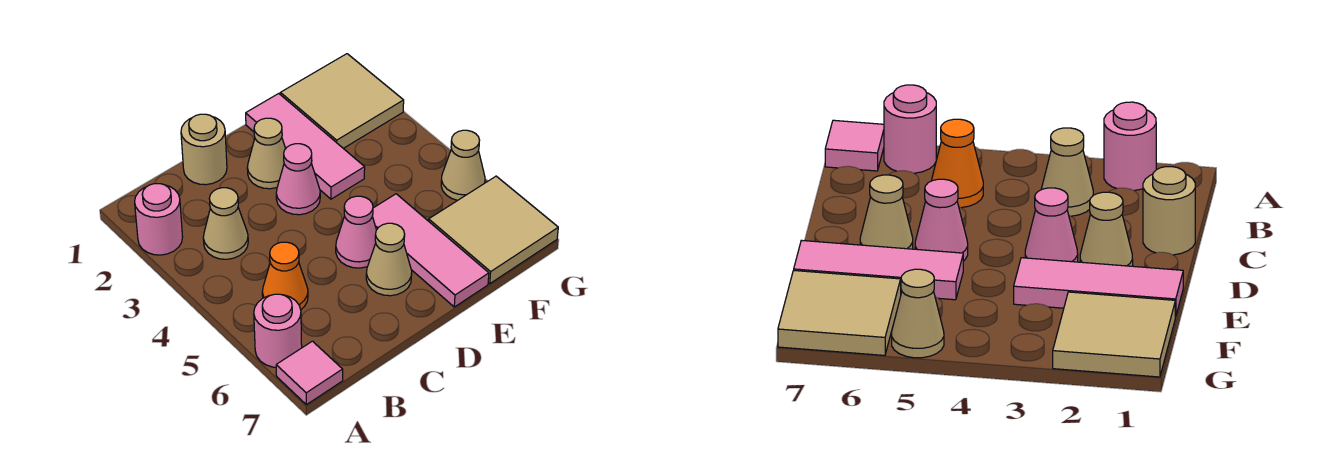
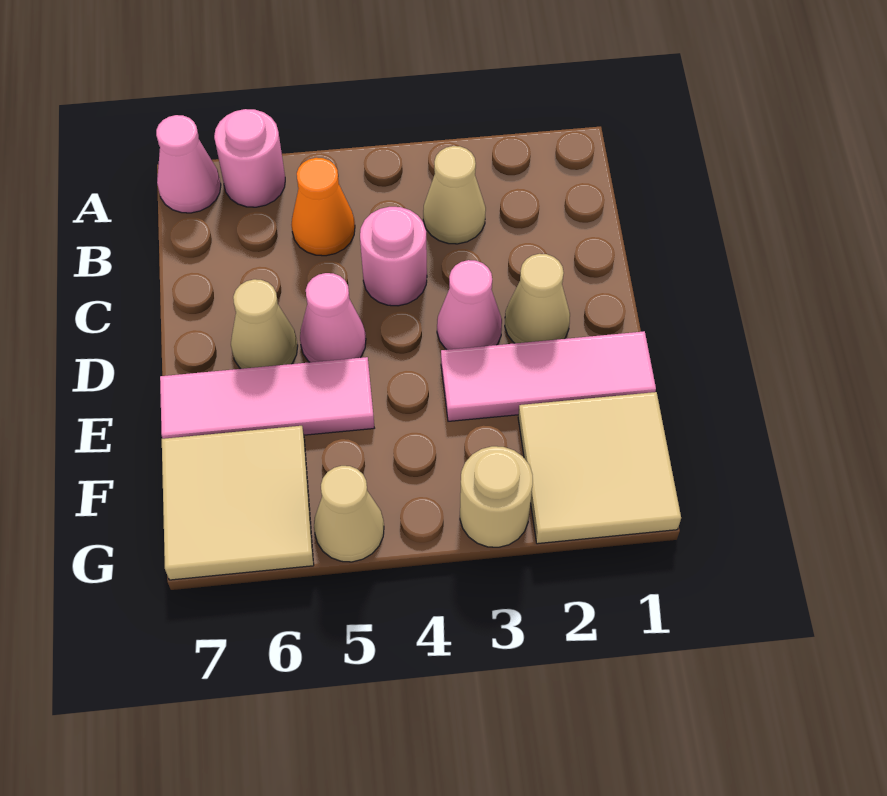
pink round brick A2 level 1 -> pink round brick C4 level 1
pink tile A7 level 1 -> pink cone A7 level 1
tan round brick C1 level 1 -> tan round brick G3 level 1

